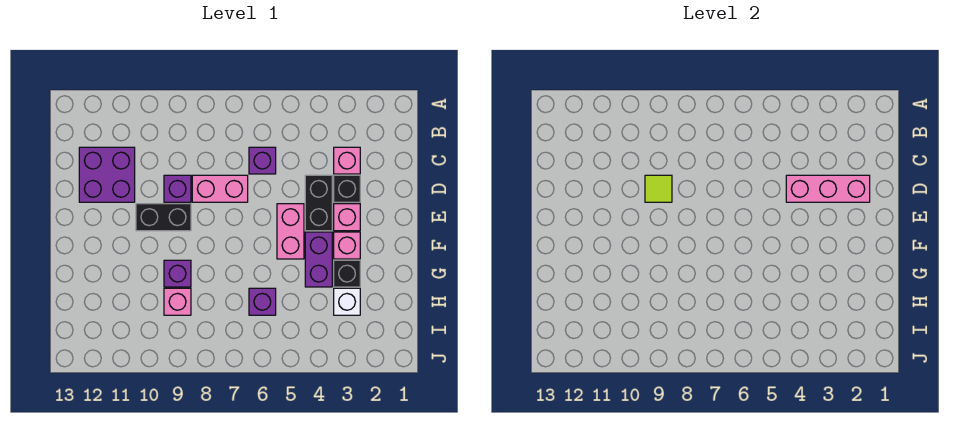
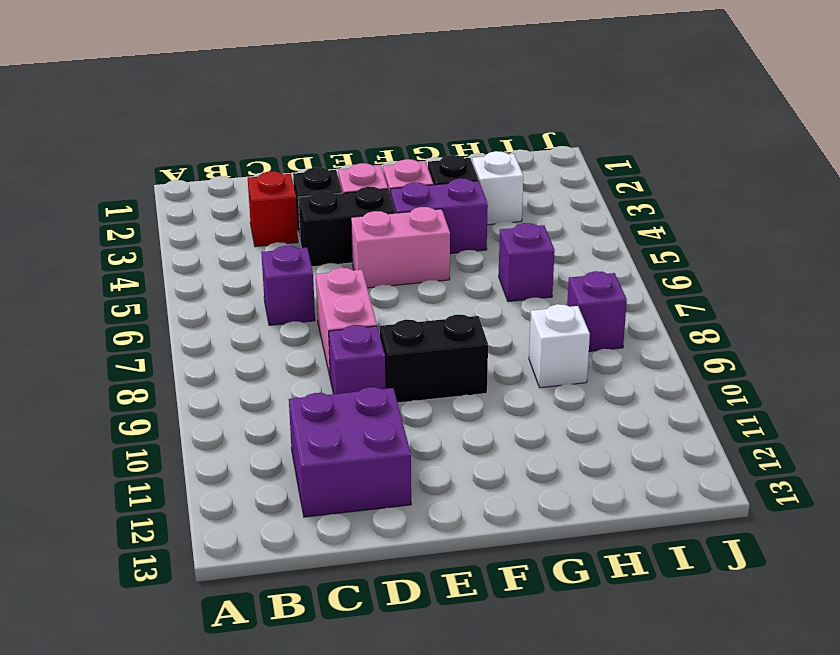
pink brick C3 level 1 -> red brick C3 level 1
pink brick D2:D4 level 2 -> none
lime tile D9 level 2 -> none
black brick E9:E10 level 1 -> black brick E9:F9 level 1
purple brick G9 level 1 -> purple brick I8 level 1
pink brick H9 level 1 -> white brick H9 level 1

